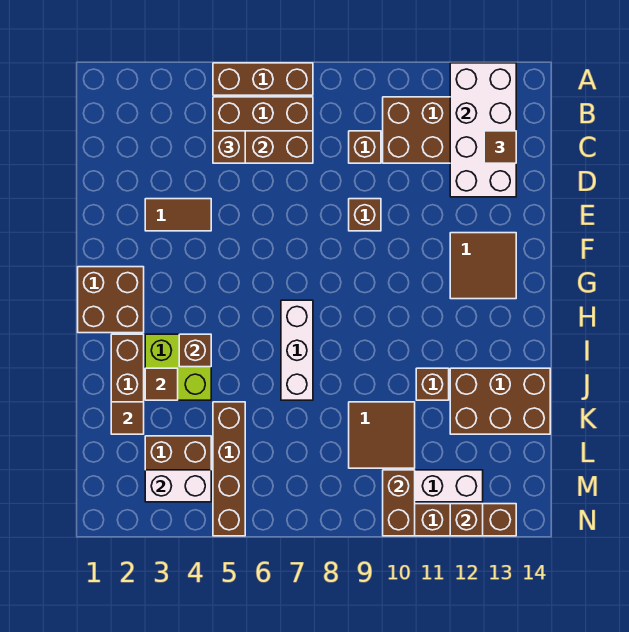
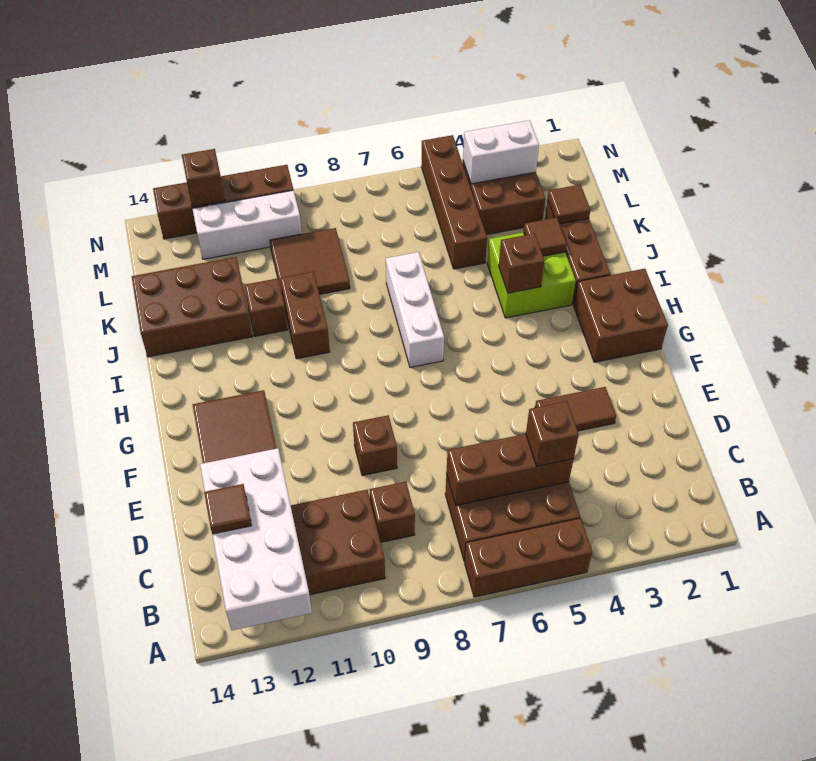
brown brick M10:N10 level 2 -> brown brick I10:J10 level 1

